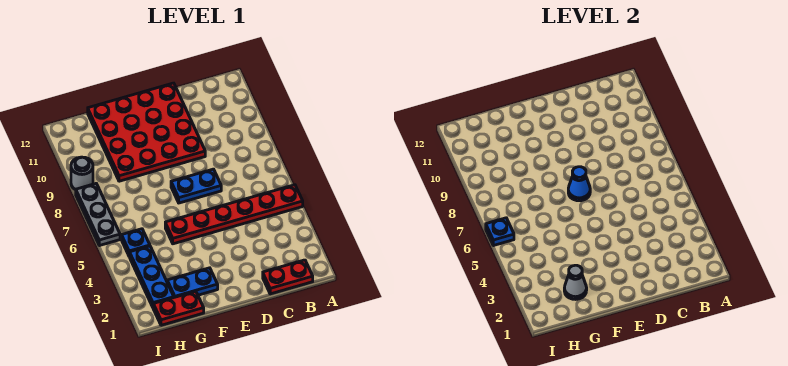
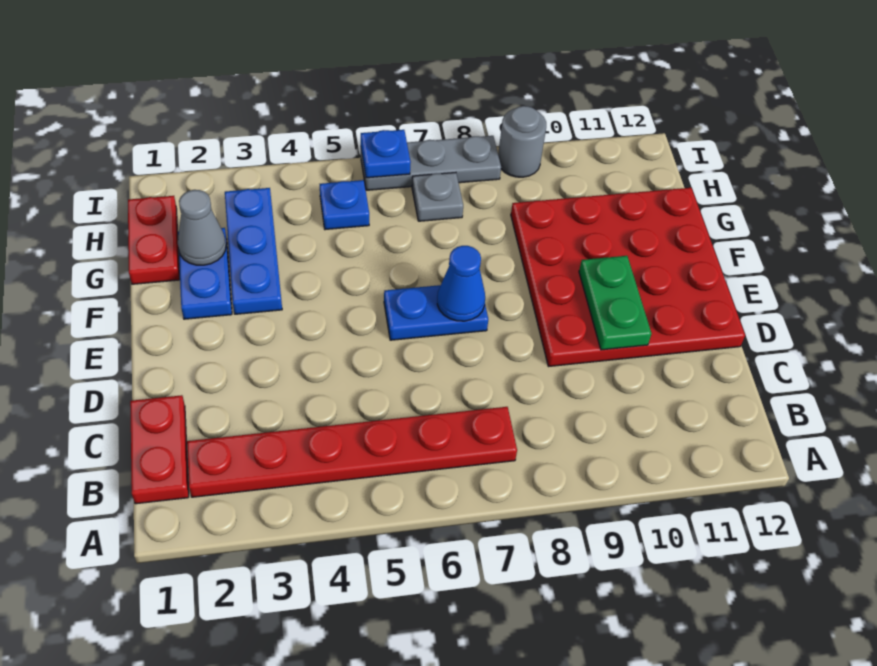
red plate A5:F5 level 1 -> red plate B2:B7 level 1
blue plate D7:E7 level 1 -> blue plate E6:E7 level 1
none -> green plate D10:E10 level 2
blue plate H2:H4 level 1 -> blue plate F3:H3 level 1
none -> grey plate H7 level 1

